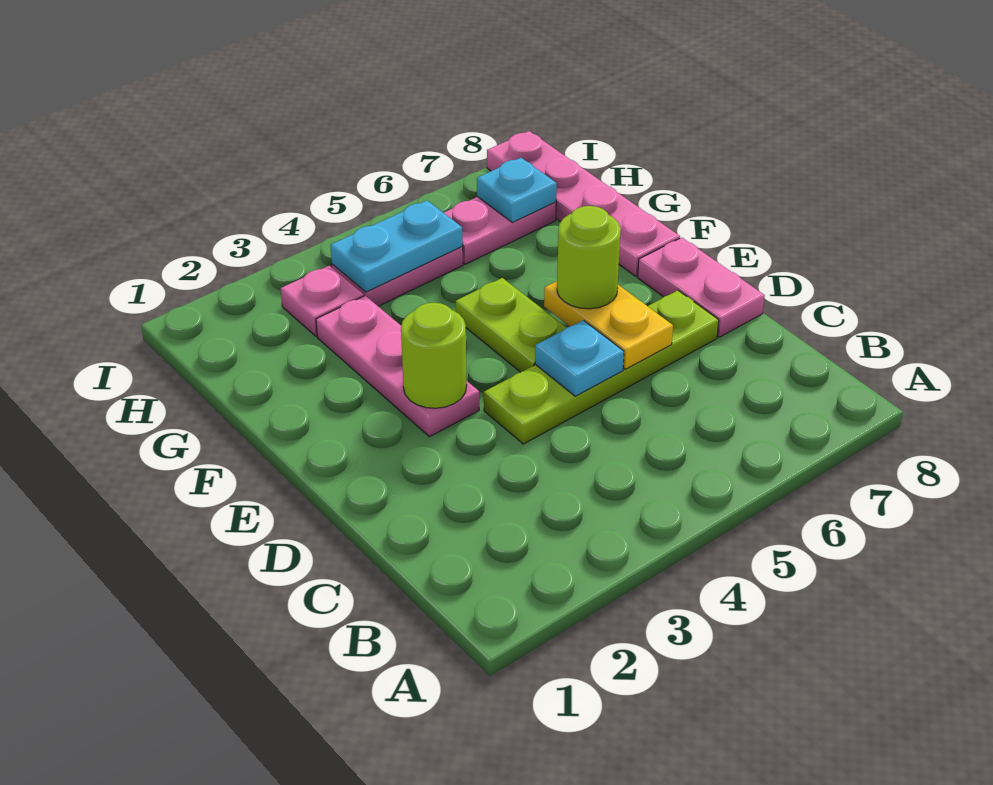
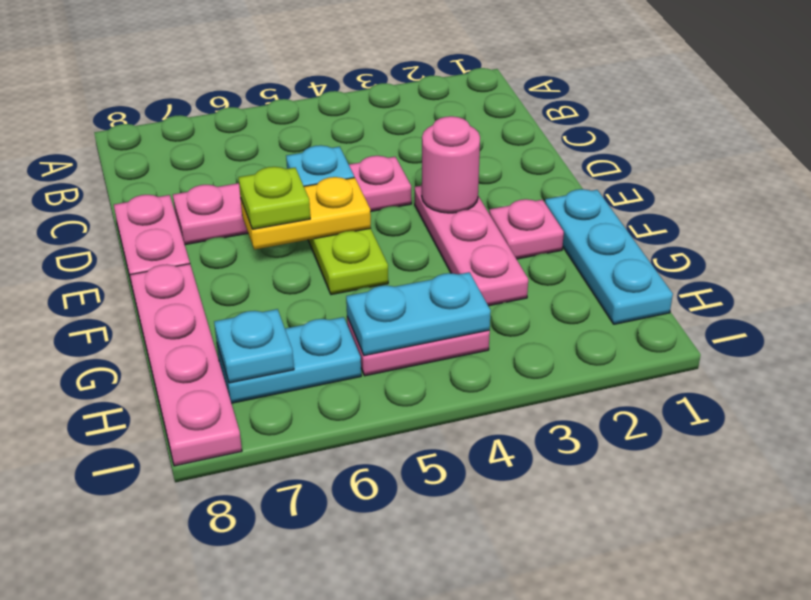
lime plate D4:D7 level 1 -> pink plate D4:D7 level 1
yellow plate D6:E6 level 2 -> yellow plate E5:E6 level 2
lime round brick E3 level 2 -> pink round brick E3 level 2
lime round brick E6 level 3 -> lime plate E6 level 3
none -> cyan plate F1:H1 level 1
pink plate H3 level 1 -> pink plate F2 level 1
pink plate H6:H7 level 1 -> cyan plate H6:H7 level 1

